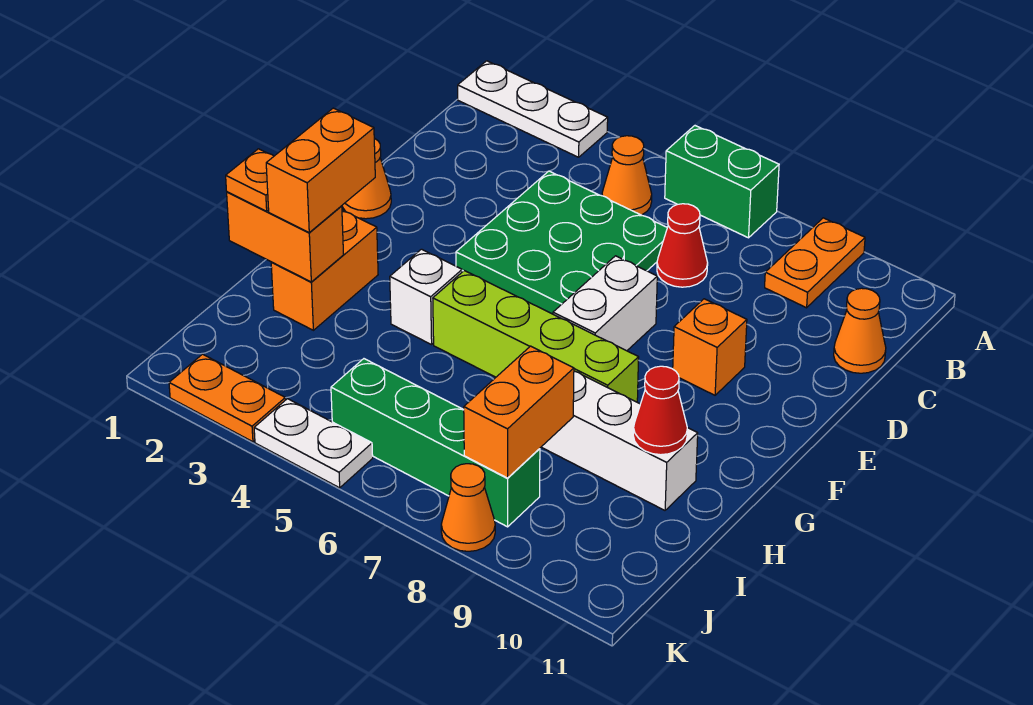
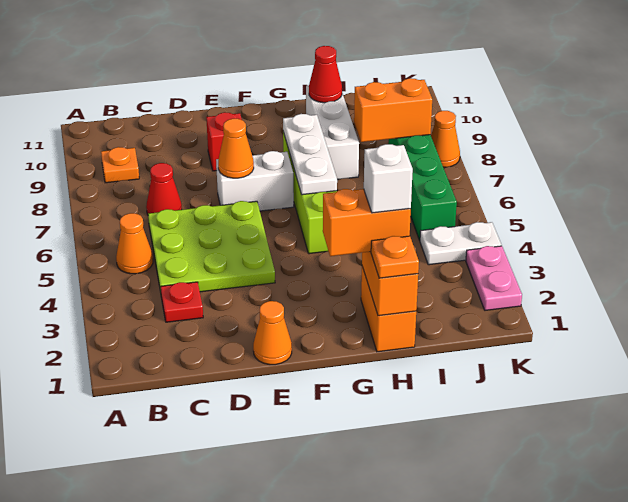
white plate A1:A3 level 1 -> white plate G6:G8 level 2
green brick A6:A7 level 1 -> none
orange plate A9:B9 level 1 -> orange plate B9 level 1
none -> red plate C3 level 1
green plate C4:E6 level 1 -> lime plate C4:E6 level 1
orange cone C11 level 1 -> orange cone E7 level 2
orange brick E9 level 1 -> red brick E9 level 1
orange brick G2:H2 level 1 -> orange brick H1:H2 level 1
white brick G4 level 1 -> white brick H2 level 4
orange plate K2:K3 level 1 -> pink plate K2:K3 level 1
white plate K4:K5 level 1 -> white plate J4:K4 level 1

